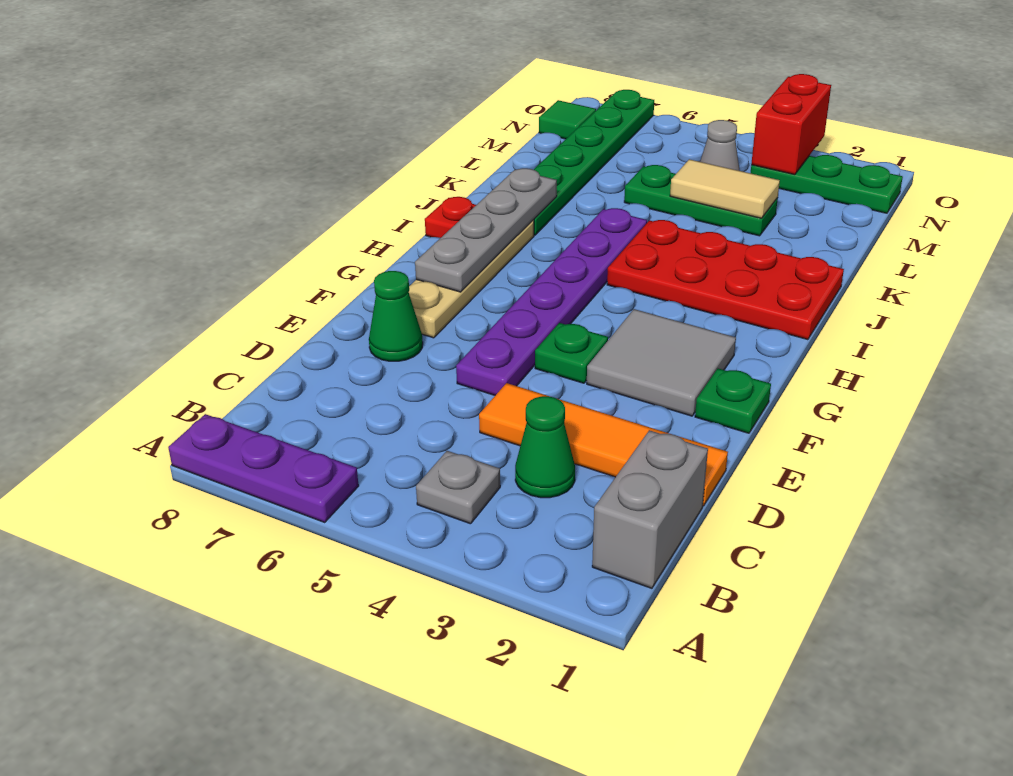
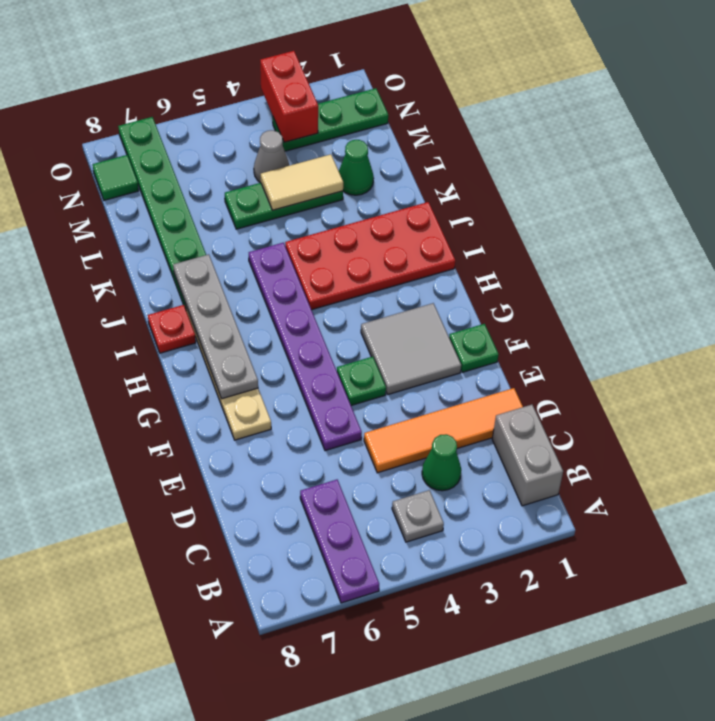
purple plate A6:A8 level 1 -> purple plate A6:C6 level 1
green cone E7 level 1 -> green cone L2 level 1

